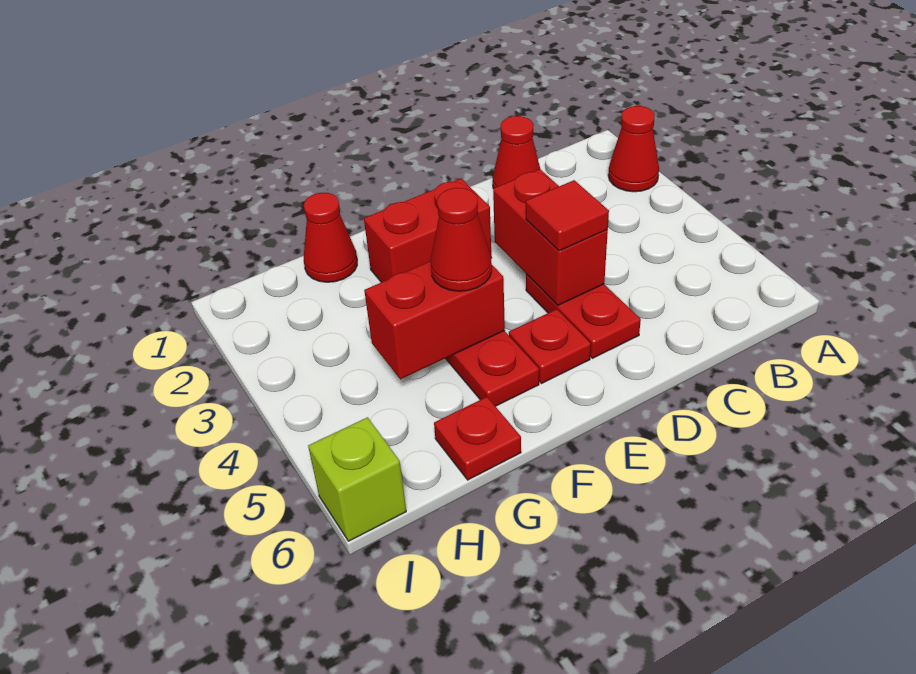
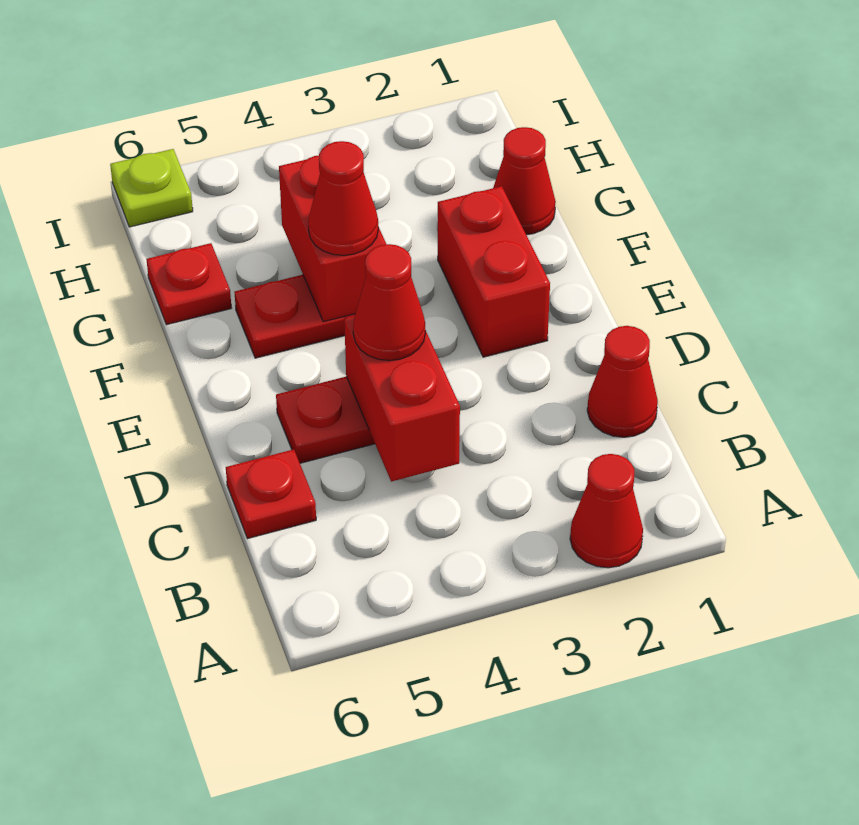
red brick D3:D4 level 2 -> red brick C4:D4 level 2
red tile D4 level 3 -> red cone D4 level 3
red plate E5 level 1 -> red plate C6 level 1
lime brick I6 level 1 -> lime plate I6 level 1

